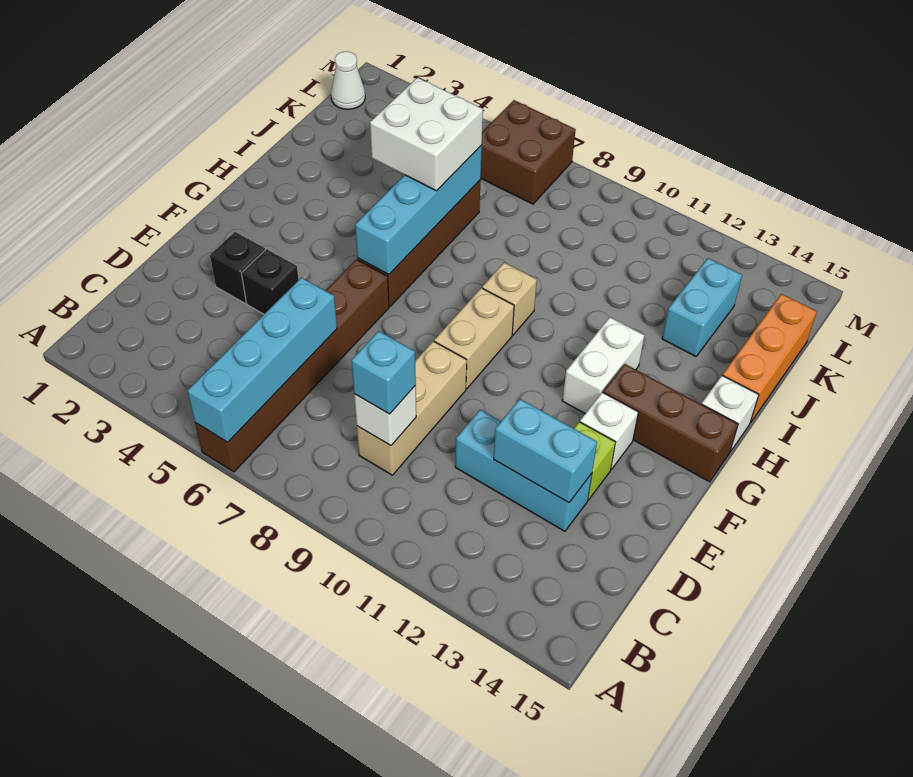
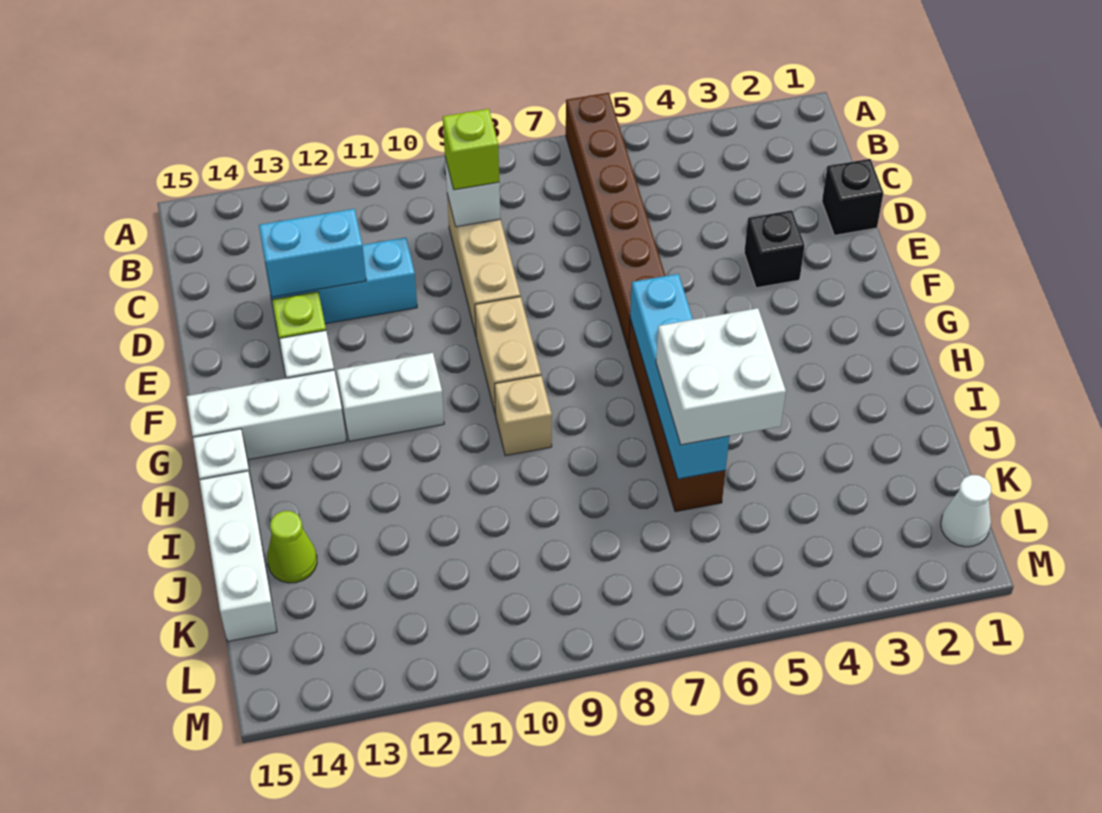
cyan brick A6:D6 level 2 -> none
cyan brick C9 level 3 -> lime brick C9 level 3
black brick E4 level 1 -> black brick D1 level 1
white brick G12:H12 level 1 -> white brick G11:G12 level 1
brown brick G13:G15 level 1 -> white brick G13:G15 level 1
orange brick I15:K15 level 1 -> white brick I15:K15 level 1
cyan brick J13:K13 level 1 -> none
none -> lime cone J14 level 1
brown brick L6:M7 level 1 -> none

